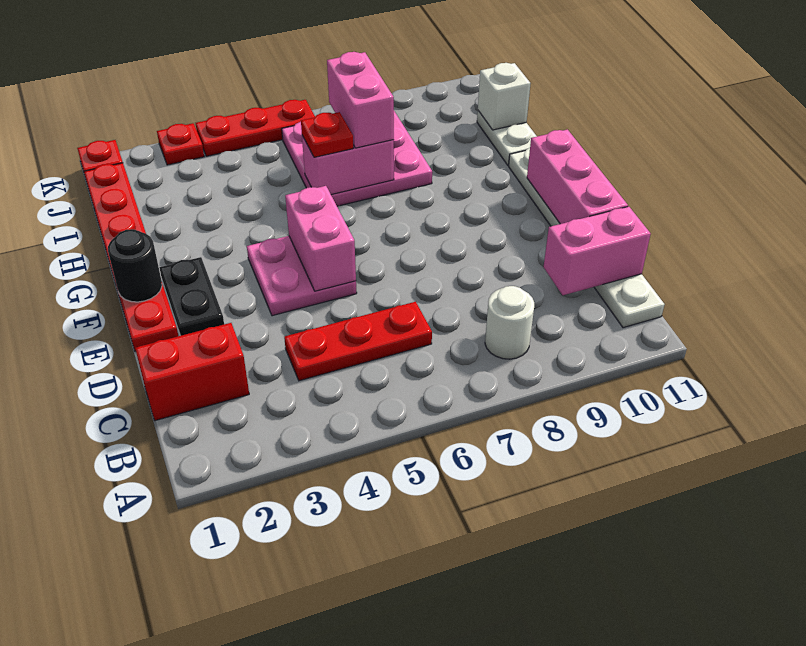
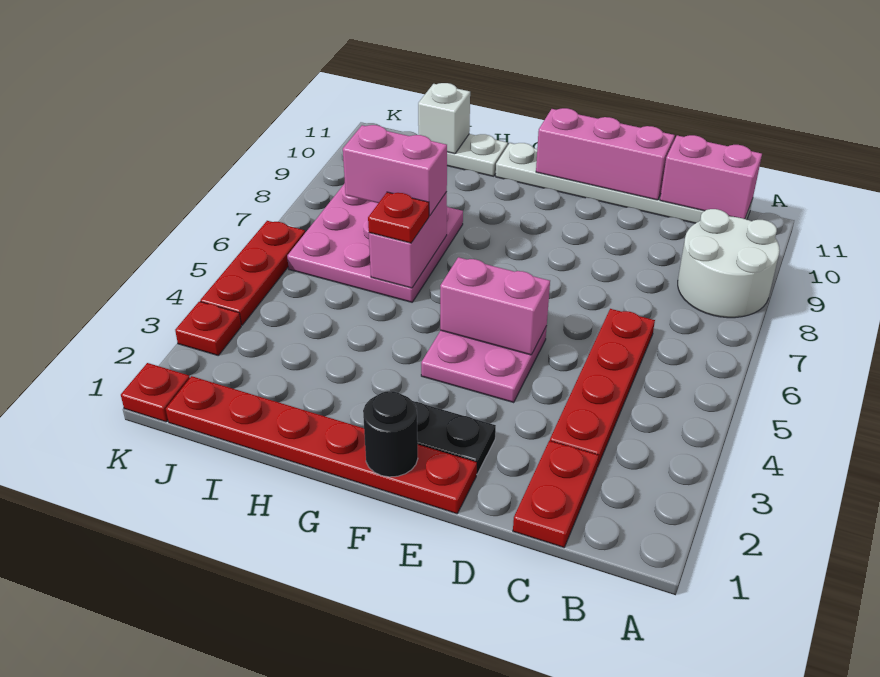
white round brick B8 level 1 -> white round brick A8:B9 level 1
red brick C1:C2 level 1 -> red plate C1:C2 level 1
red plate C4:C6 level 1 -> red plate C3:C6 level 1
pink brick C10:C11 level 2 -> pink brick B11:C11 level 2

